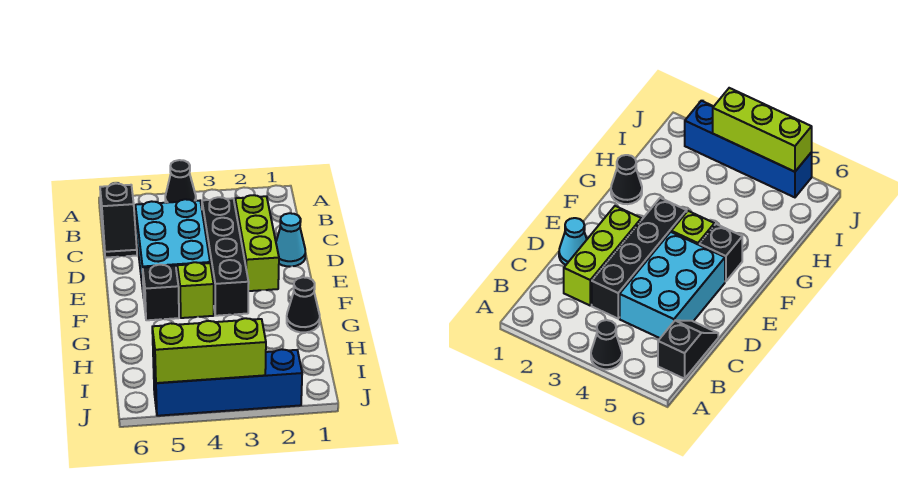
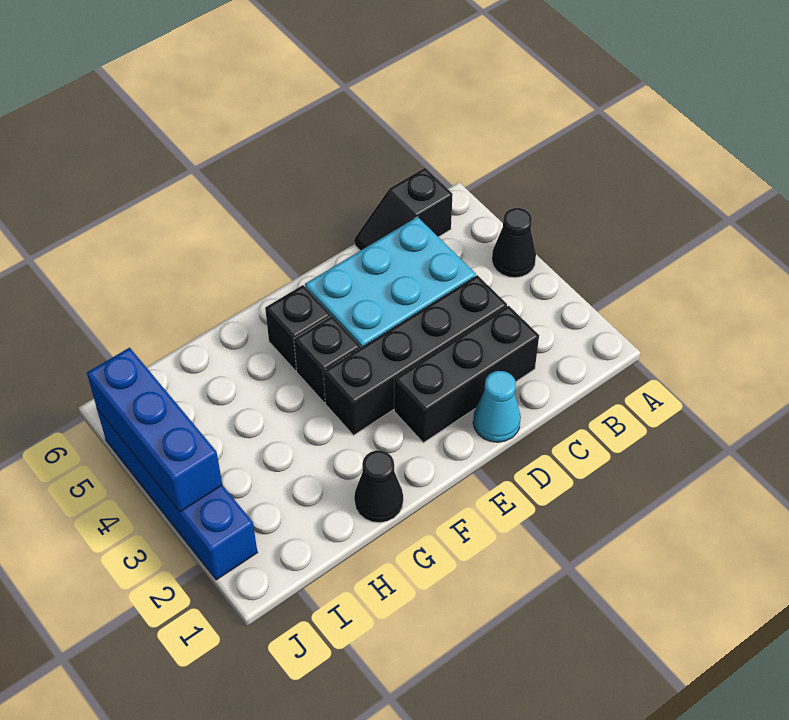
lime brick C2:E2 level 1 -> black brick C2:E2 level 1
lime brick F4 level 1 -> black brick F4 level 1
lime brick J3:J5 level 2 -> blue brick J3:J5 level 2

